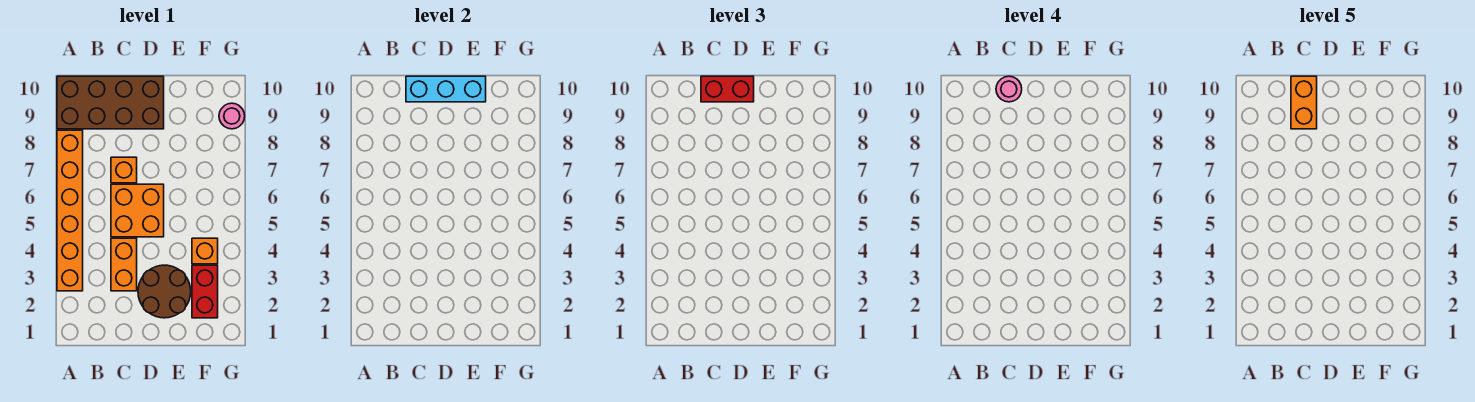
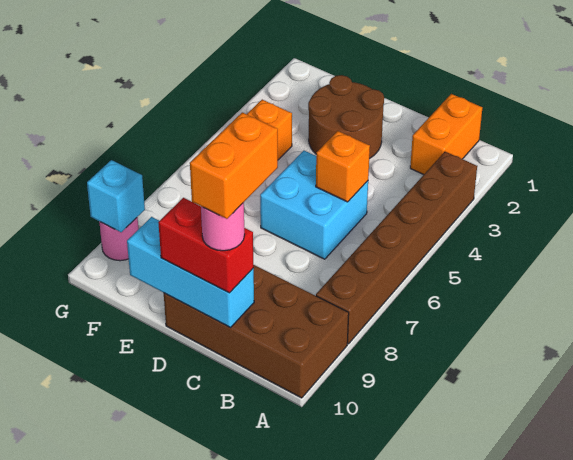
orange brick A3:A8 level 1 -> brown brick A3:A8 level 1
orange brick C3:C4 level 1 -> orange brick B1:B2 level 1
orange brick C5:D6 level 1 -> cyan brick C5:D6 level 1
orange brick C7 level 1 -> orange brick C5 level 2
red brick F2:F3 level 1 -> none
none -> cyan brick G9 level 2

